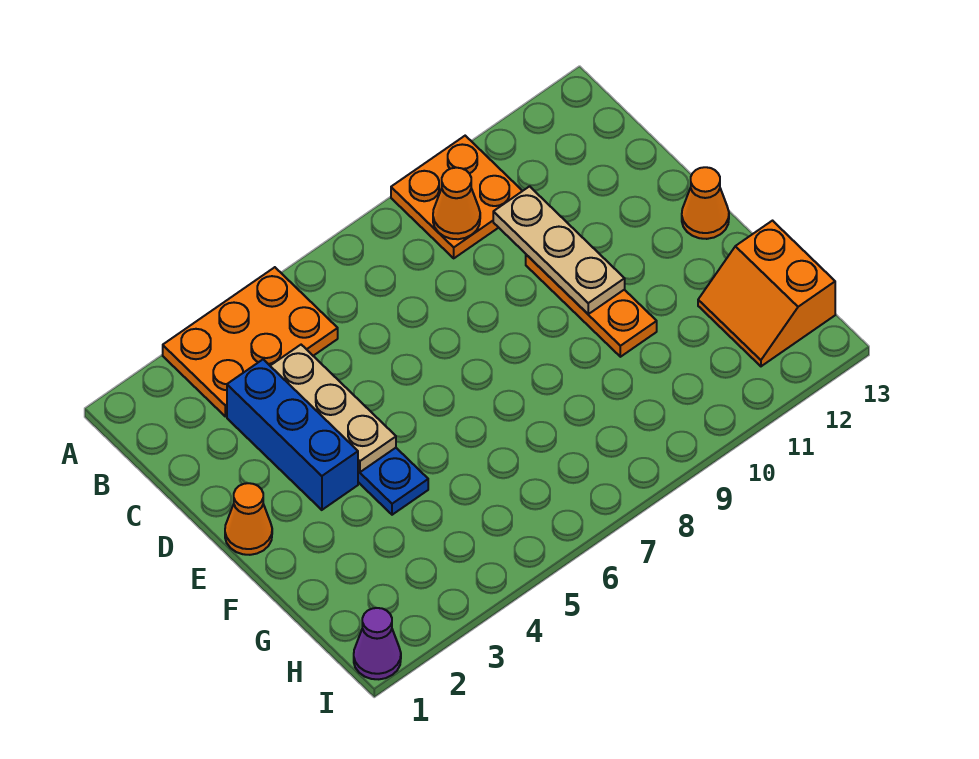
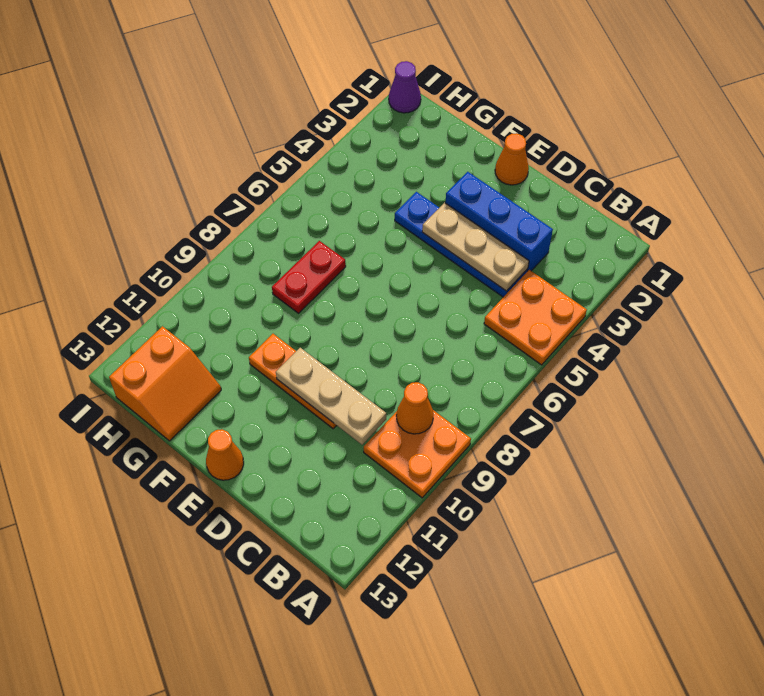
orange plate A3:B5 level 1 -> orange plate A4:B5 level 1
none -> red plate G7:G8 level 1
orange slope G12:H13 level 1 top 13 -> orange slope G12:H13 level 1 top H

